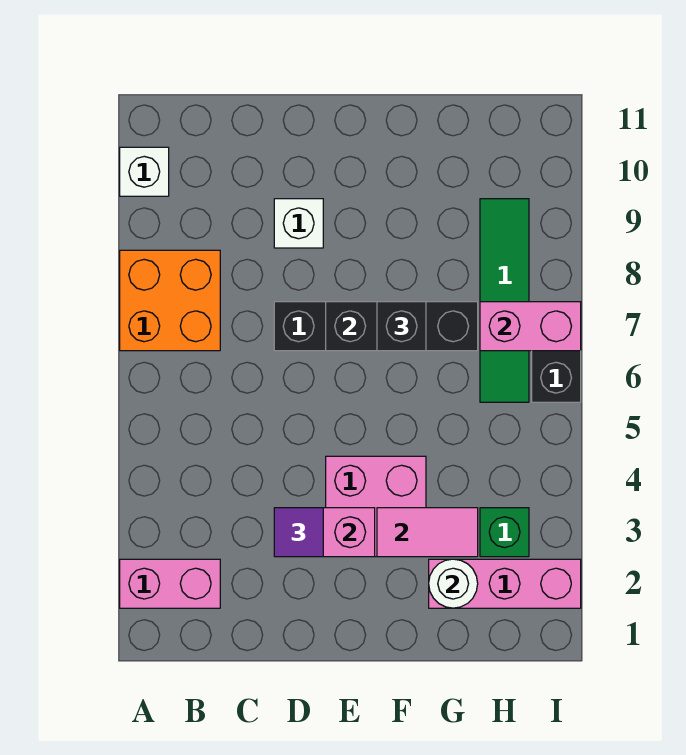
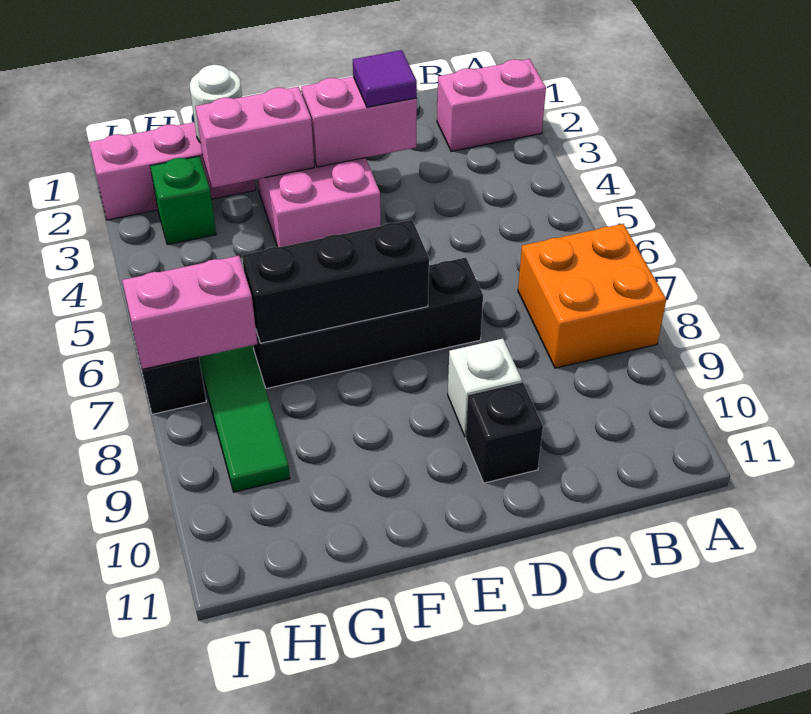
white brick A10 level 1 -> none
pink tile F3:G3 level 2 -> pink brick F3:G3 level 2
black brick F7 level 3 -> black brick D10 level 1

